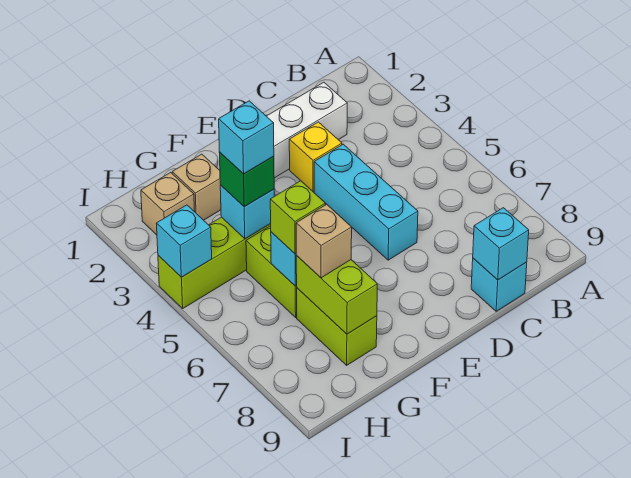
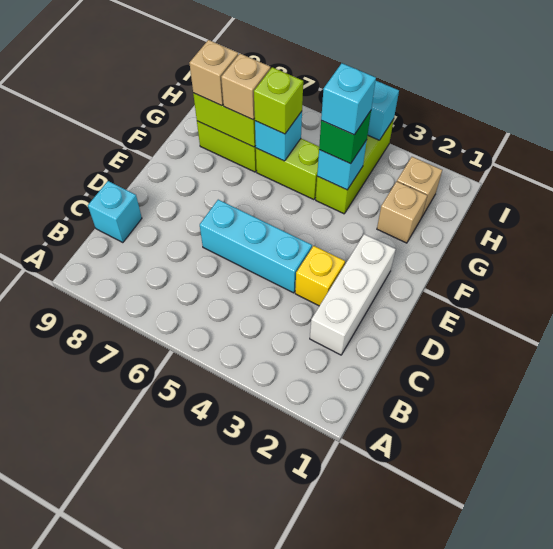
cyan brick C9 level 2 -> none
none -> tan brick G8 level 3

